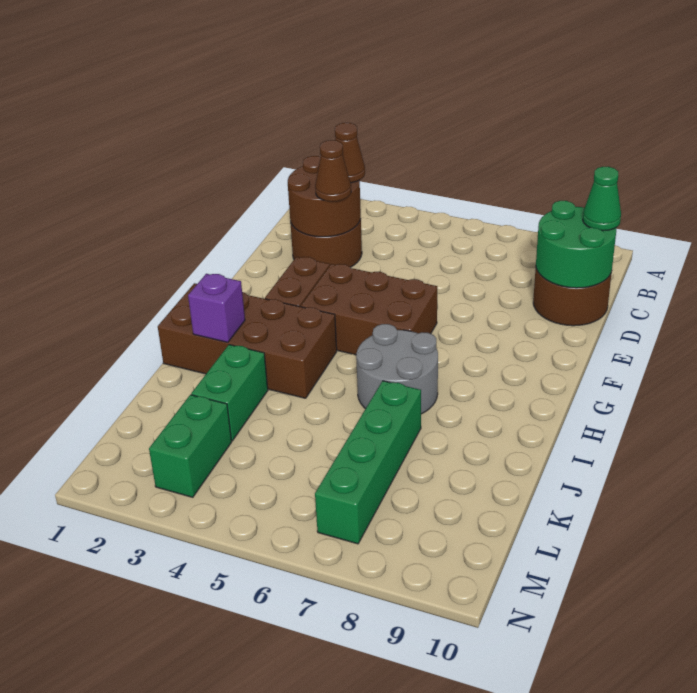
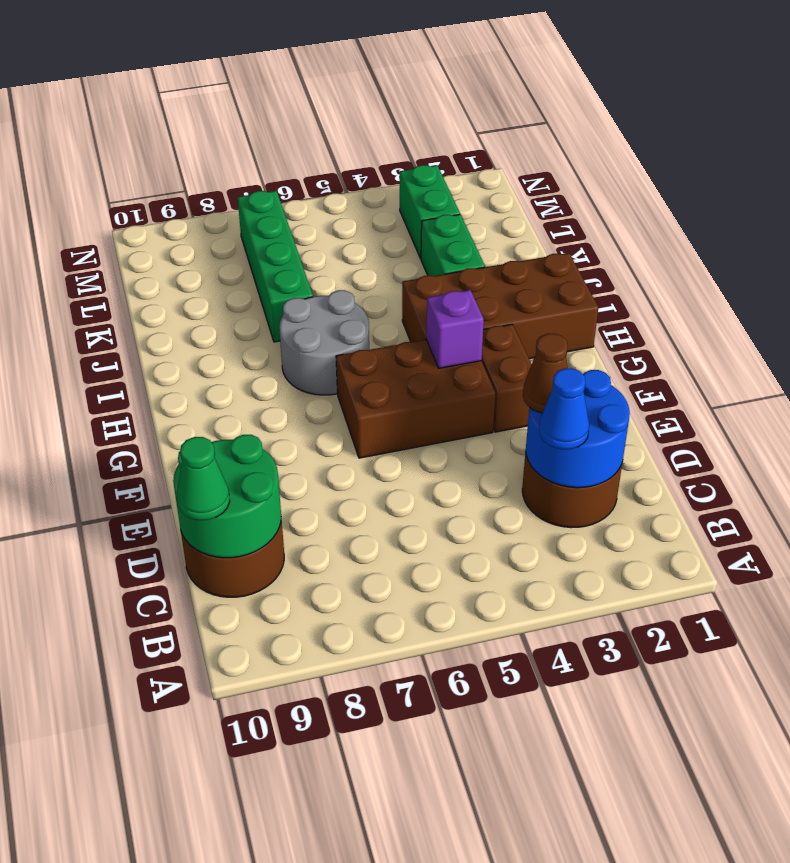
brown round brick C2:D3 level 2 -> blue round brick C2:D3 level 2
brown cone C3 level 3 -> blue cone C3 level 3
purple brick I2 level 2 -> purple brick G4 level 2

